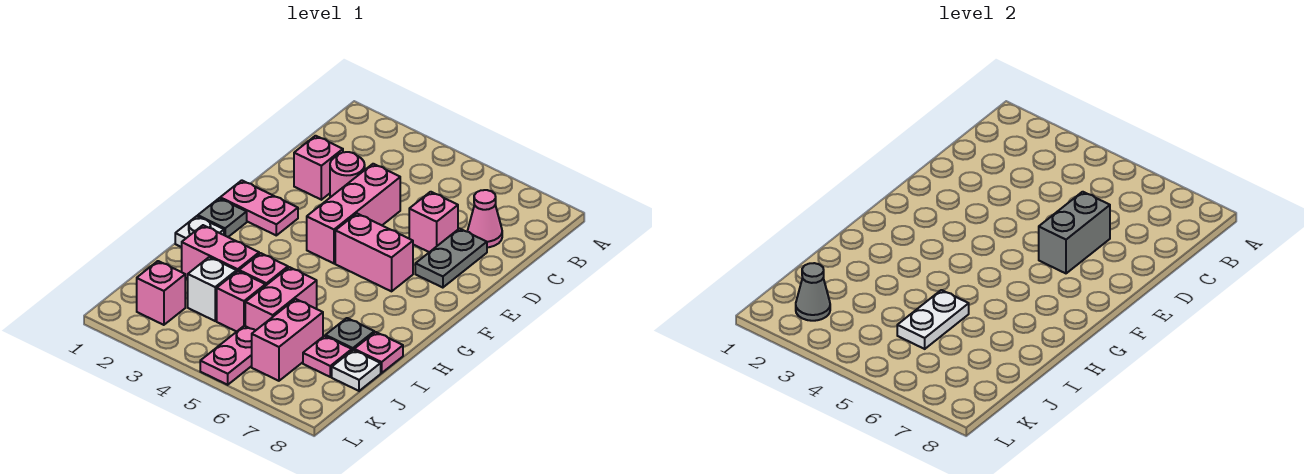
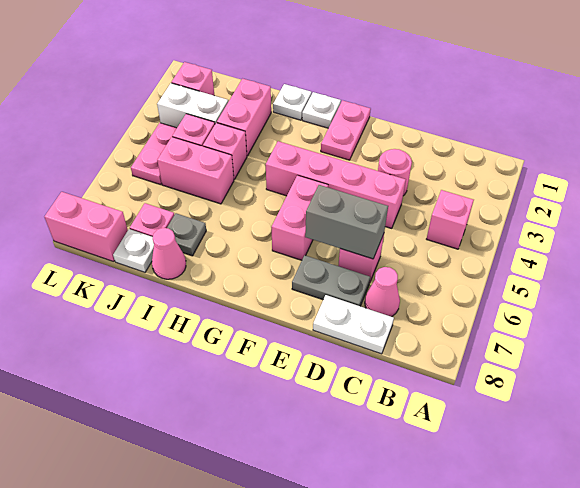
pink brick D2 level 1 -> pink brick B4 level 1
pink brick D4:F4 level 1 -> pink brick D4:G4 level 1
grey plate G1 level 1 -> white plate G1 level 1
white plate I5:J5 level 2 -> white plate C8:D8 level 1
pink plate I8 level 1 -> pink cone I8 level 1
white brick J3 level 1 -> white brick J3:K3 level 1
pink brick J6:K6 level 1 -> pink brick K8:L8 level 1
grey cone K2 level 2 -> none
pink plate K5:L5 level 1 -> pink plate K4:K5 level 1

